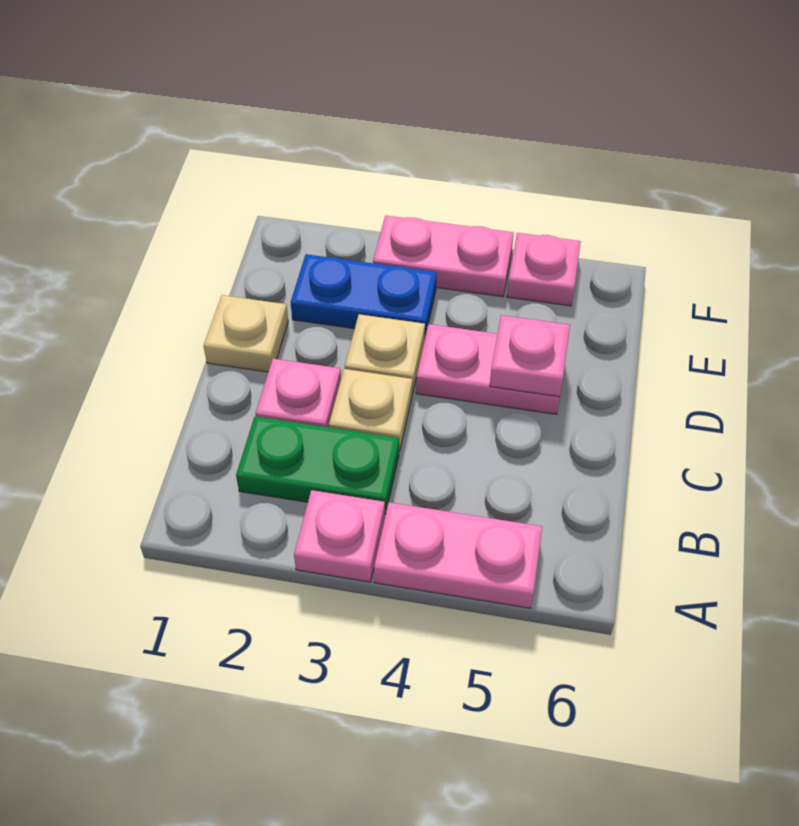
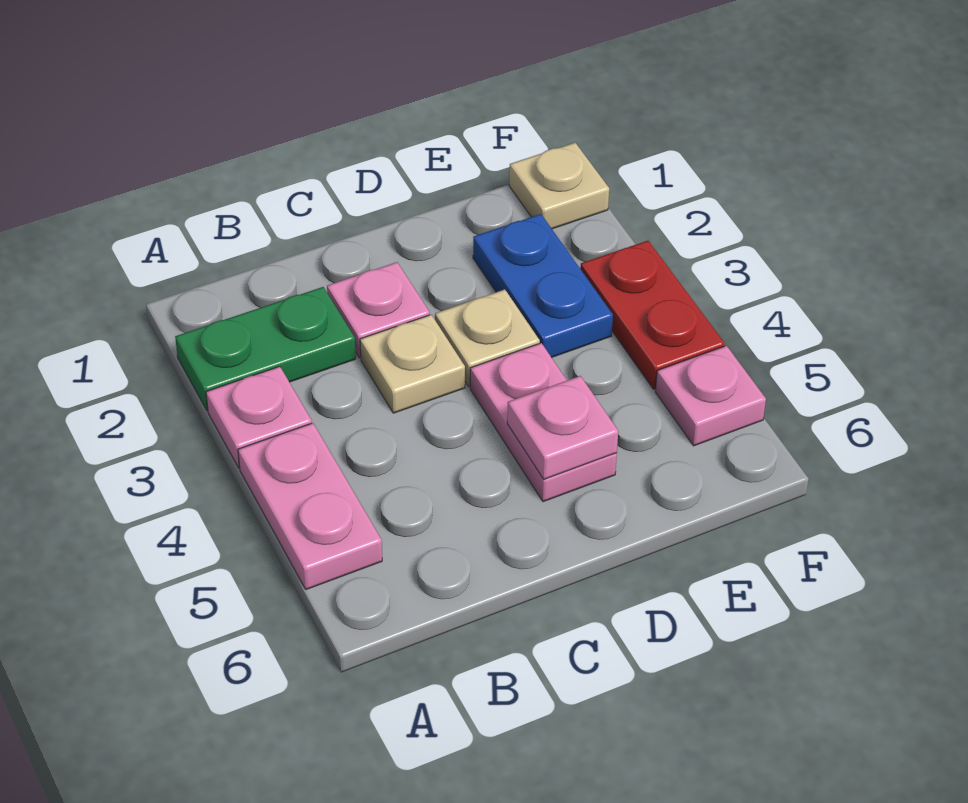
green plate B2:B3 level 1 -> green plate A2:B2 level 1
tan plate D1 level 1 -> tan plate F1 level 1
pink plate F3:F4 level 1 -> red plate F3:F4 level 1

